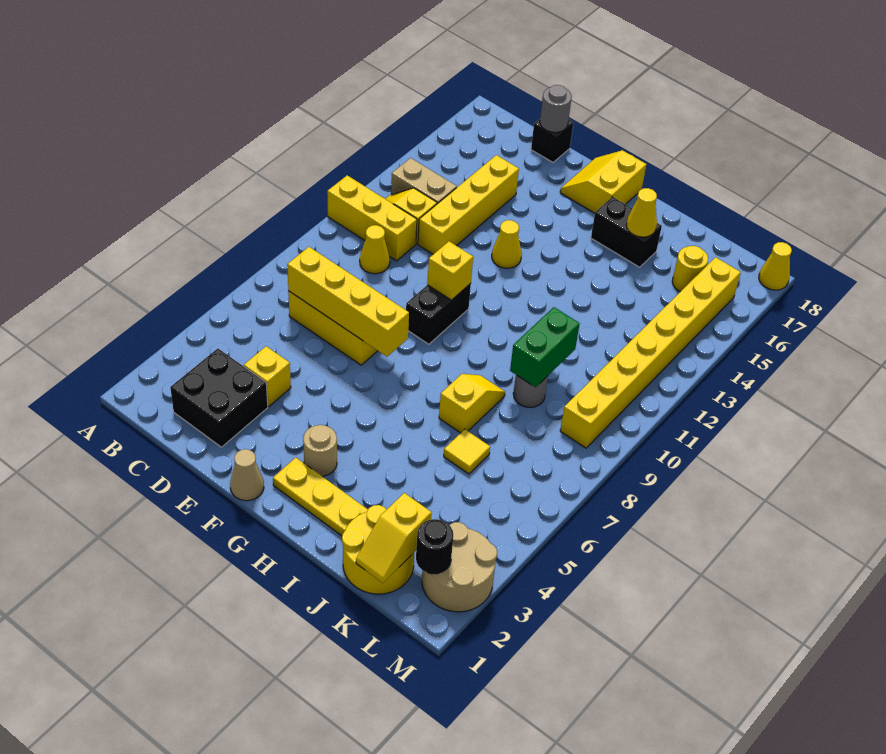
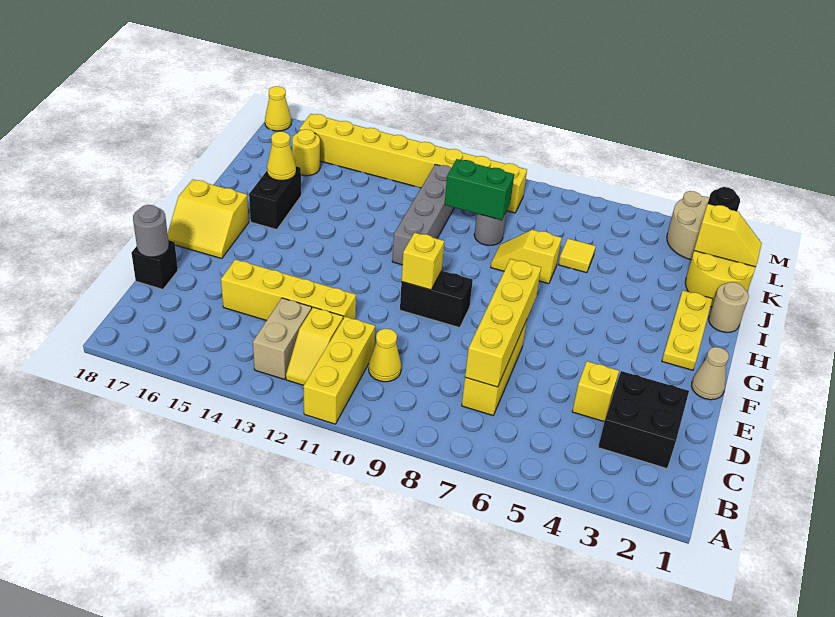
yellow cone F13 level 1 -> none
tan round brick G3 level 1 -> tan round brick I1 level 1
none -> grey brick H11:K11 level 1

